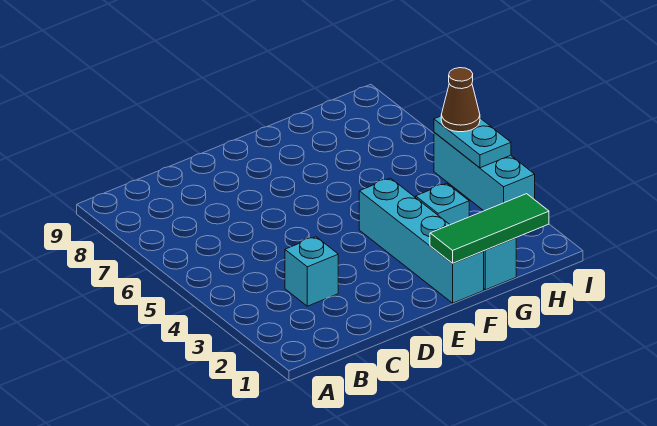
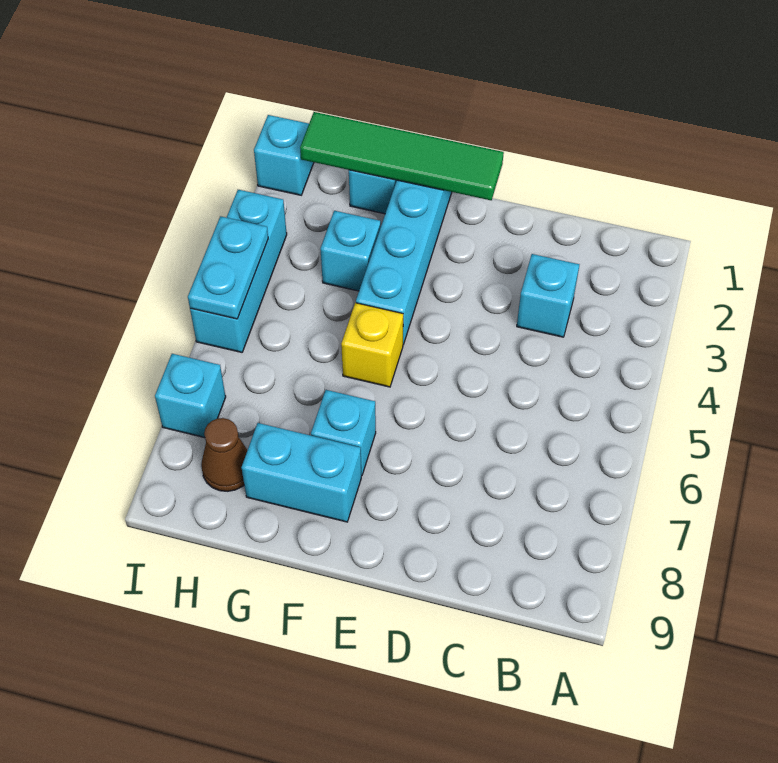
green tile F1:H1 level 2 -> green tile E1:H1 level 2
none -> yellow brick F5 level 1
none -> cyan brick F7 level 1
none -> cyan brick F8:G8 level 1
none -> cyan brick I1 level 1
brown cone I5 level 3 -> brown cone H8 level 1
none -> cyan brick I7 level 1

